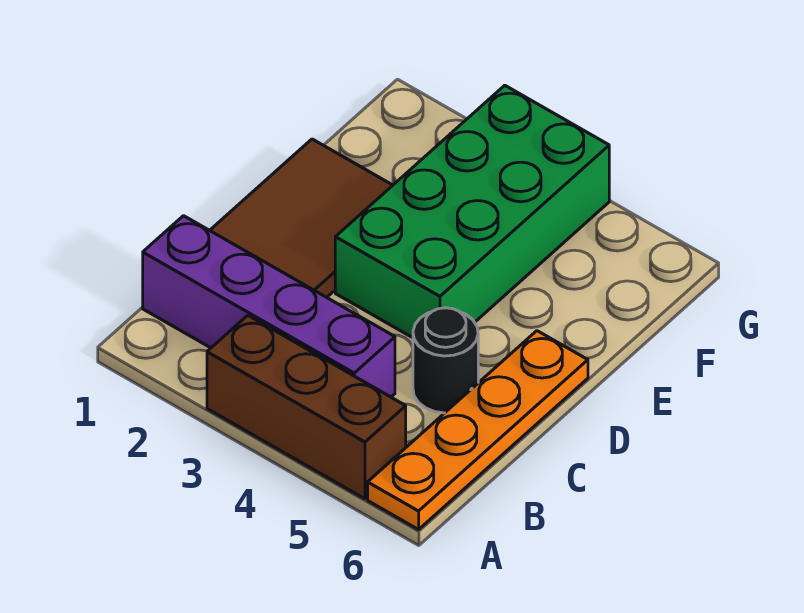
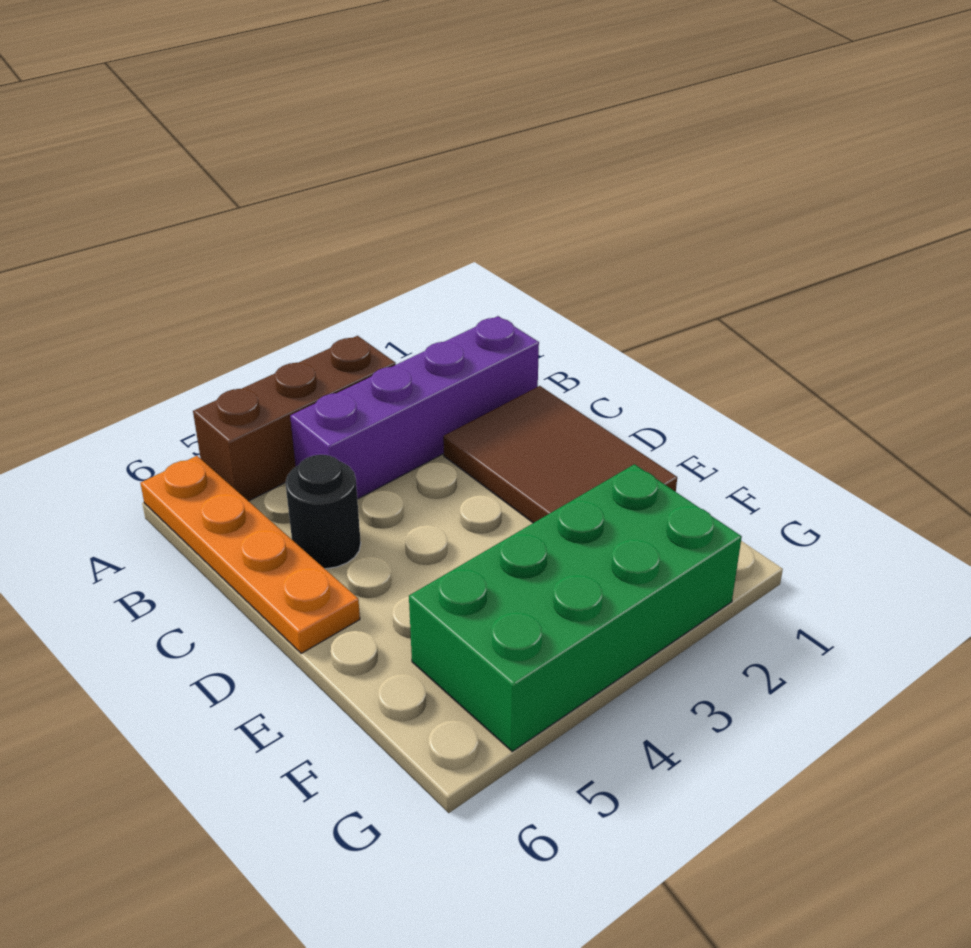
green brick D3:G4 level 1 -> green brick F2:G5 level 1

